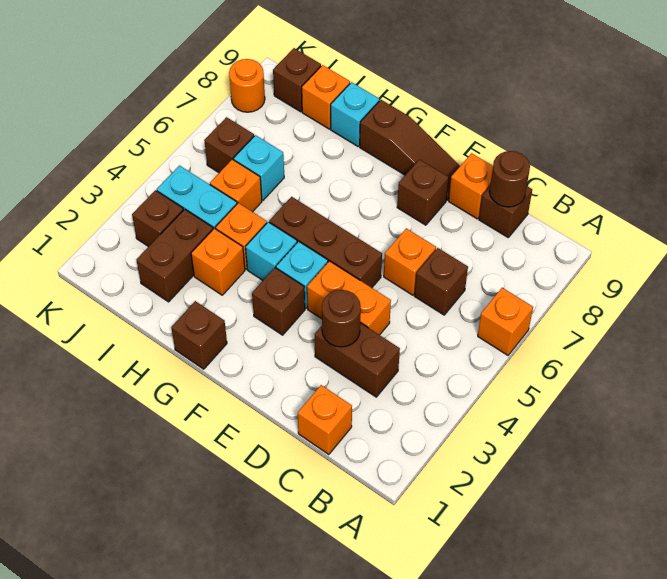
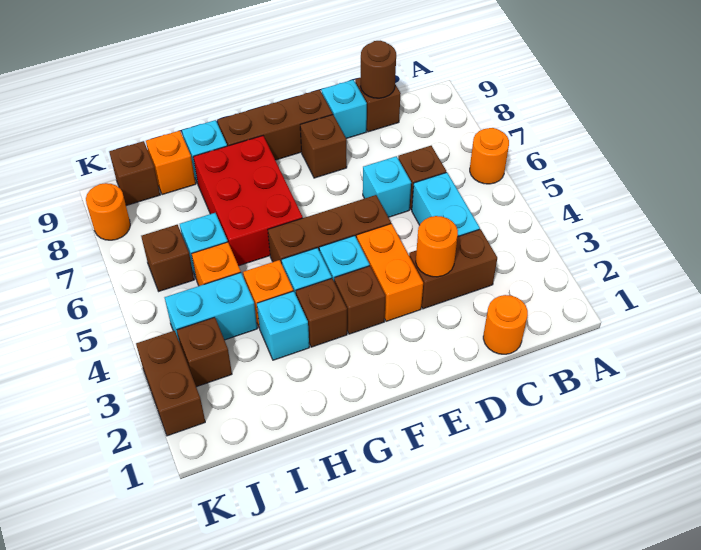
orange brick A6 level 1 -> orange round brick A6 level 1
orange brick C1 level 1 -> orange round brick C1 level 1
none -> cyan brick C4:C5 level 1
brown round brick D3 level 2 -> orange round brick D3 level 2
orange brick D4:E4 level 1 -> orange brick E3:E4 level 1
orange brick D6 level 1 -> cyan brick D6 level 1
orange brick D9 level 1 -> cyan brick D9 level 1
brown slope E9:G9 level 1 top G -> brown brick E9:G9 level 1
brown brick G1 level 1 -> brown brick G3 level 1
none -> red brick G6:H8 level 1
orange brick H3 level 1 -> cyan brick H3 level 1
brown brick I2:I3 level 1 -> brown brick K2:K3 level 1

